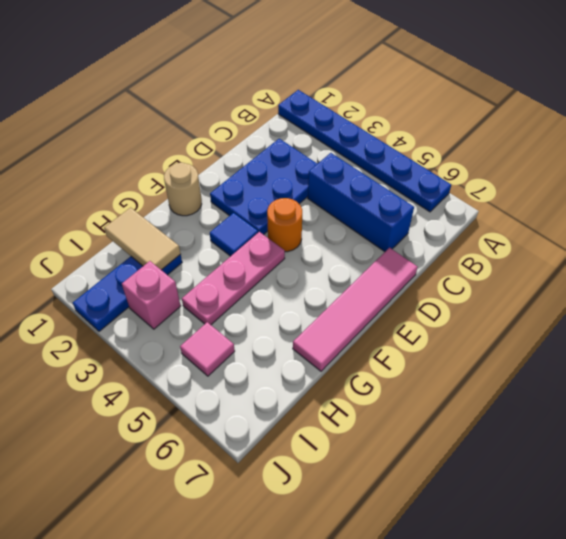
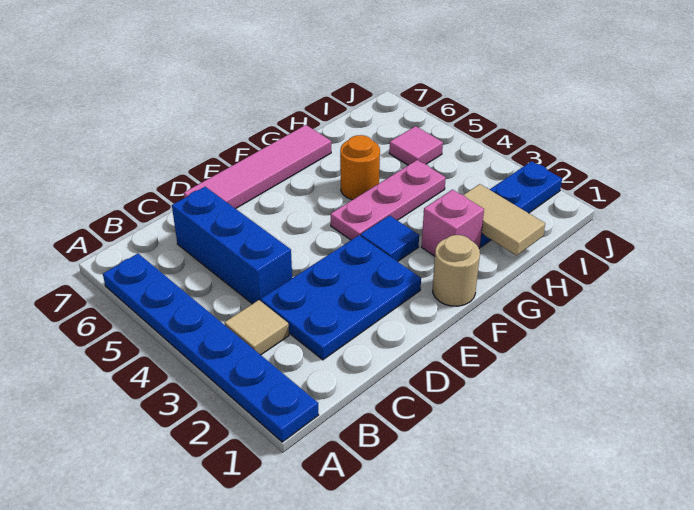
none -> tan tile B3 level 1
orange round brick E4 level 1 -> orange round brick G5 level 1
pink brick I3 level 1 -> pink brick G2 level 1

